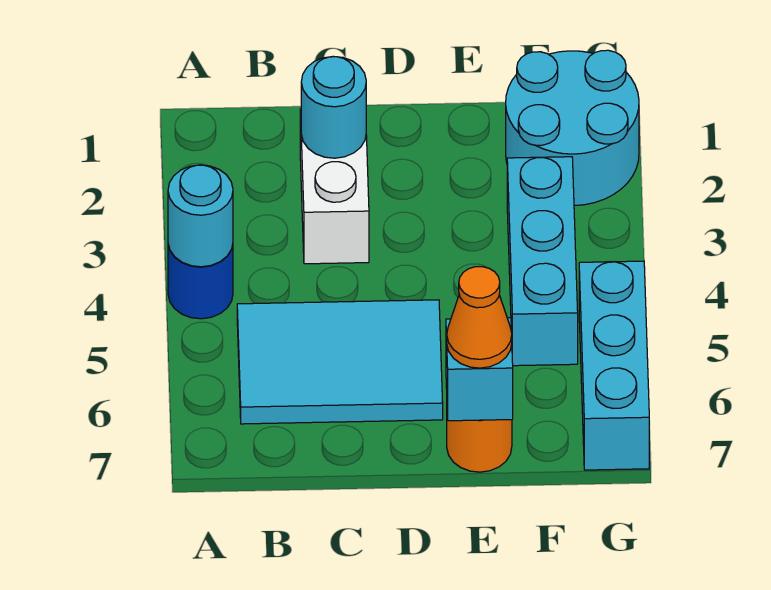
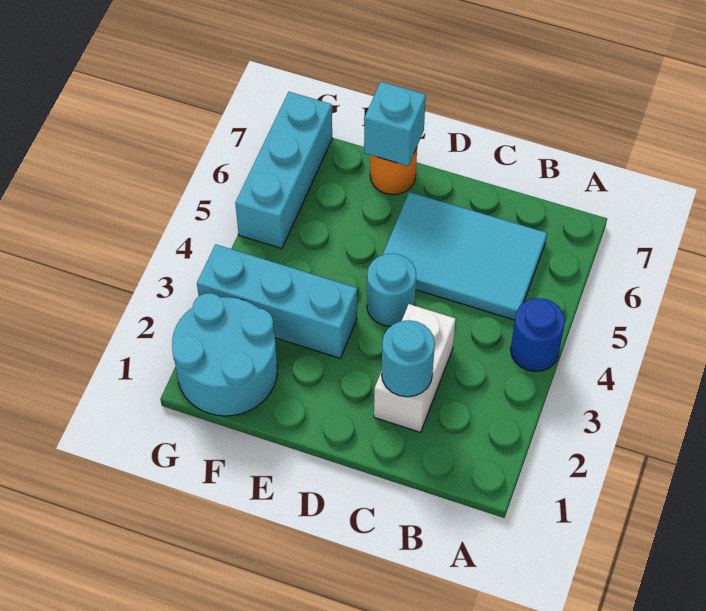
cyan round brick A4 level 2 -> cyan round brick D4 level 1
orange cone E7 level 3 -> none
cyan brick F3:F5 level 1 -> cyan brick E3:G3 level 1

